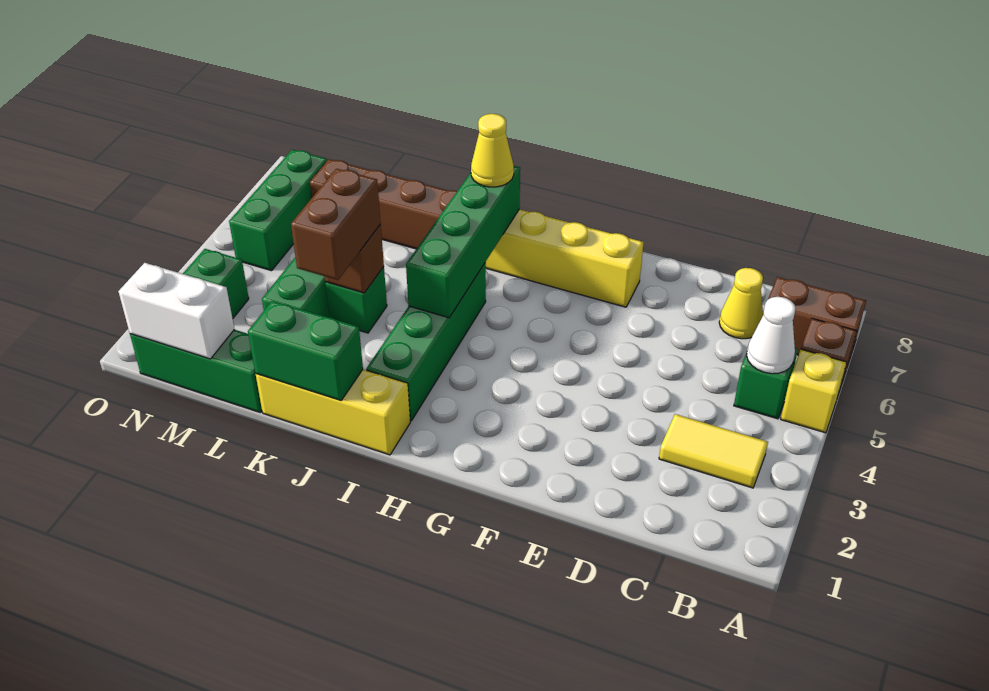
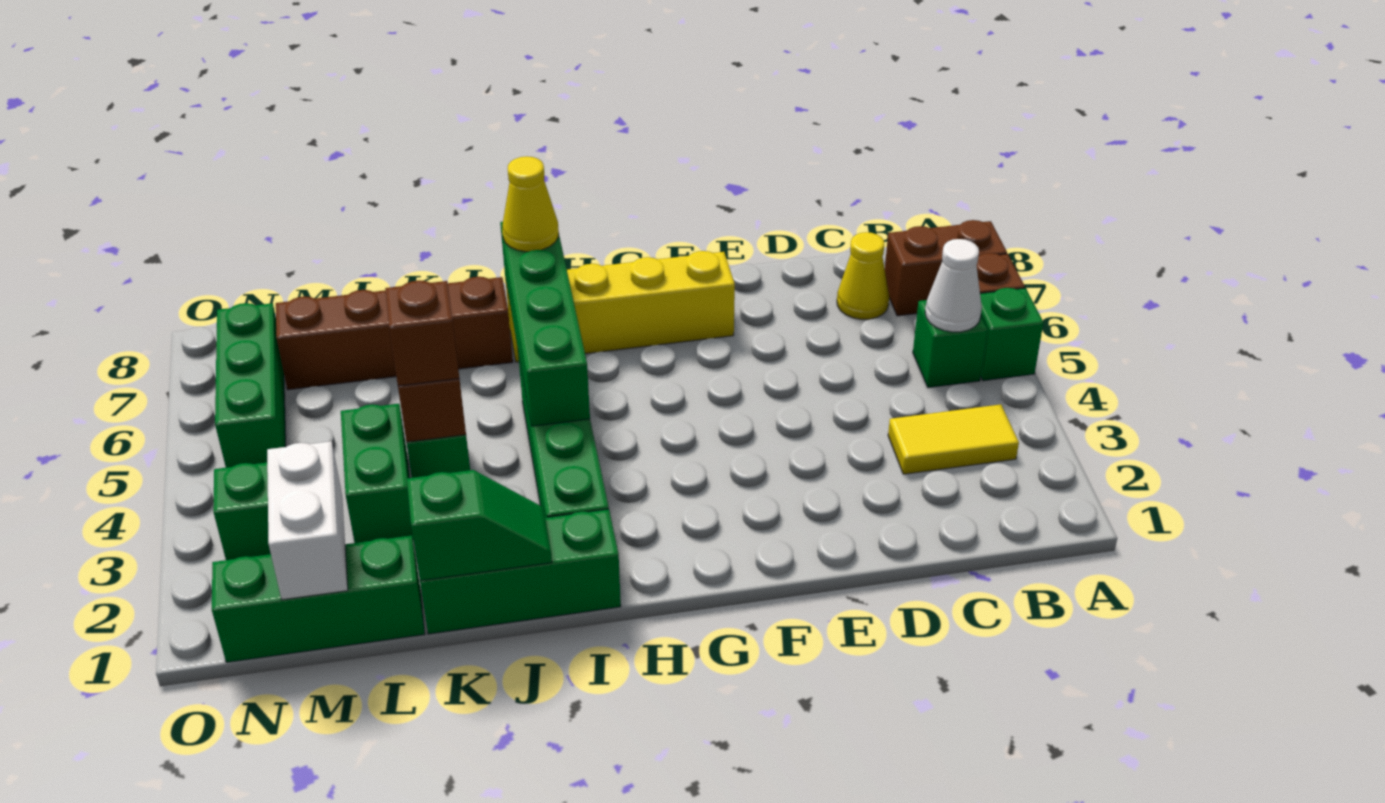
yellow brick A5 level 1 -> green brick A5 level 1
yellow brick I1:K1 level 1 -> green brick I1:K1 level 1
green brick J1:K1 level 2 -> green slope J1:K1 level 2 top K
brown brick K3:K4 level 3 -> brown brick K4 level 3
white brick M1:N1 level 2 -> white brick M1:M2 level 2

